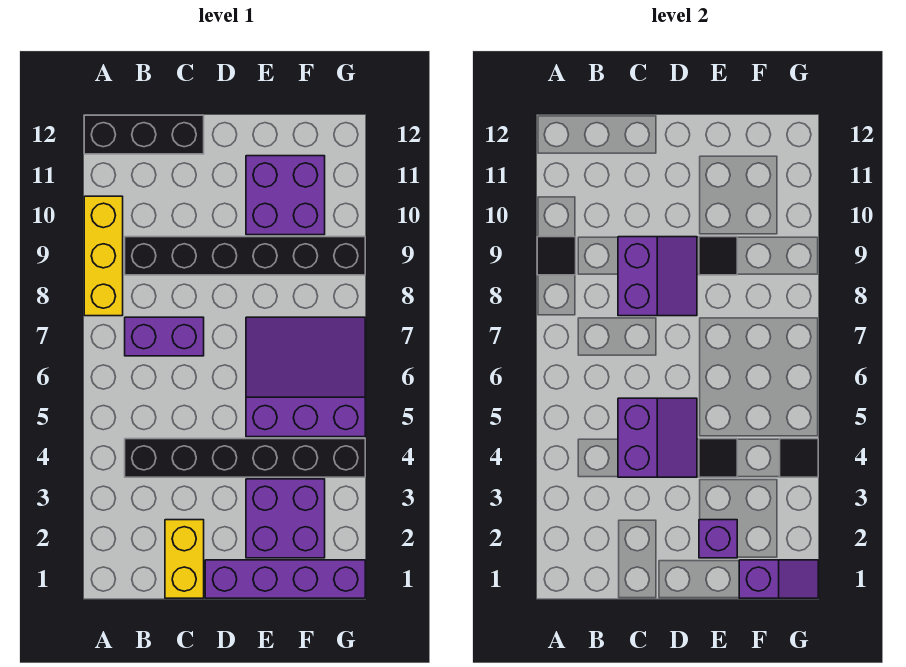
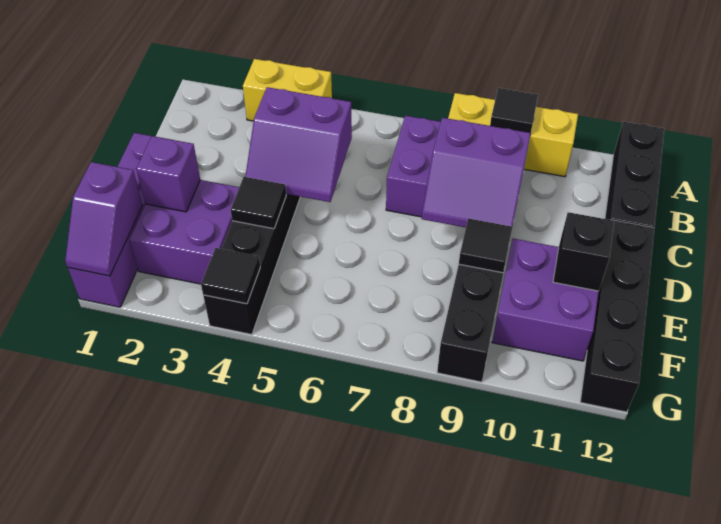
yellow brick C1:C2 level 1 -> yellow brick A3:A4 level 1
none -> black brick D12:G12 level 1
purple slope E5:G7 level 1 top 5 -> none
none -> black brick E11 level 2

